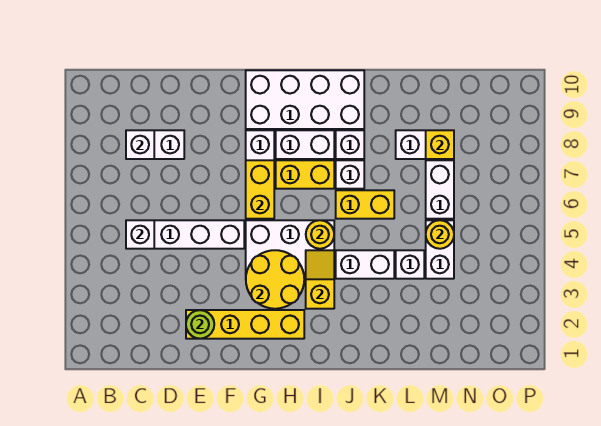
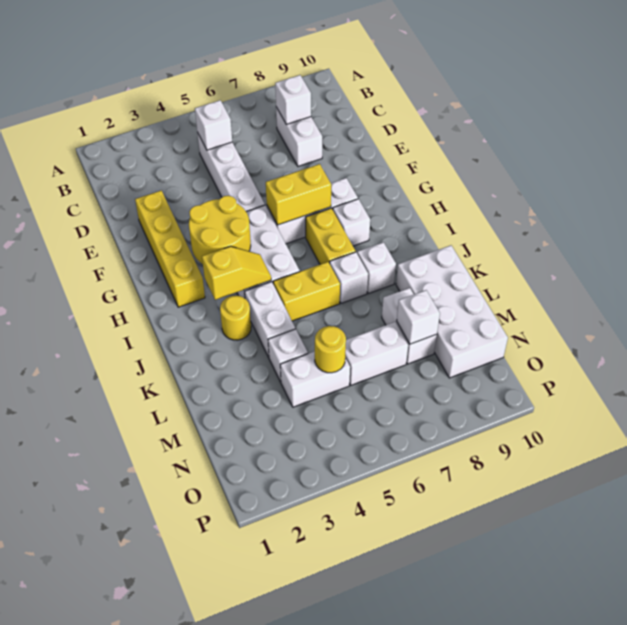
lime round brick E2 level 2 -> none
white brick G9:J10 level 1 -> white brick K9:N10 level 1
white brick H8:I8 level 1 -> white brick H8 level 1
yellow round brick I5 level 2 -> yellow round brick J3 level 1
yellow brick J6:K6 level 1 -> yellow brick J5:J6 level 1
yellow brick M8 level 2 -> white brick M8 level 2

